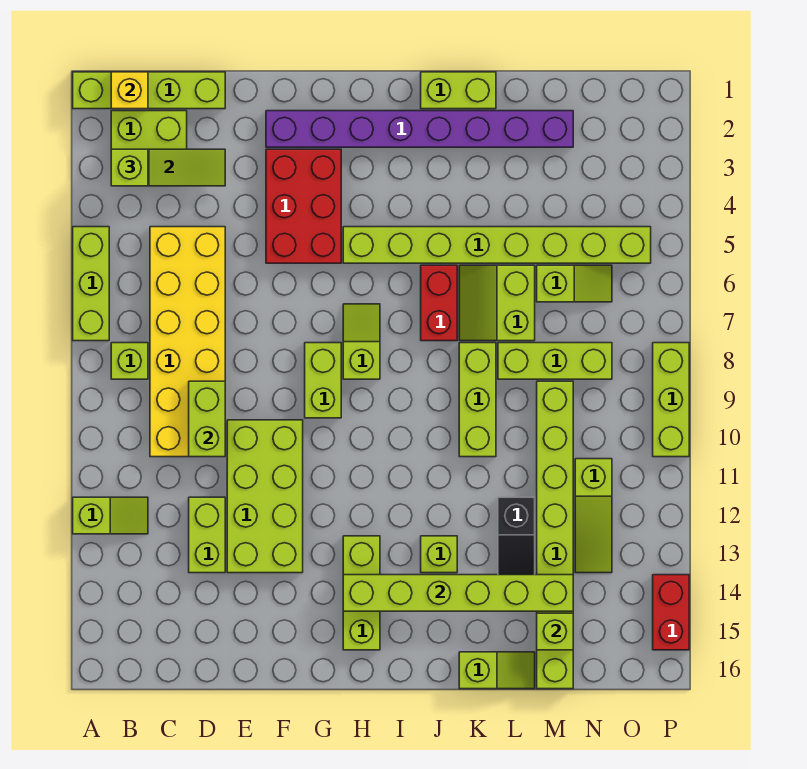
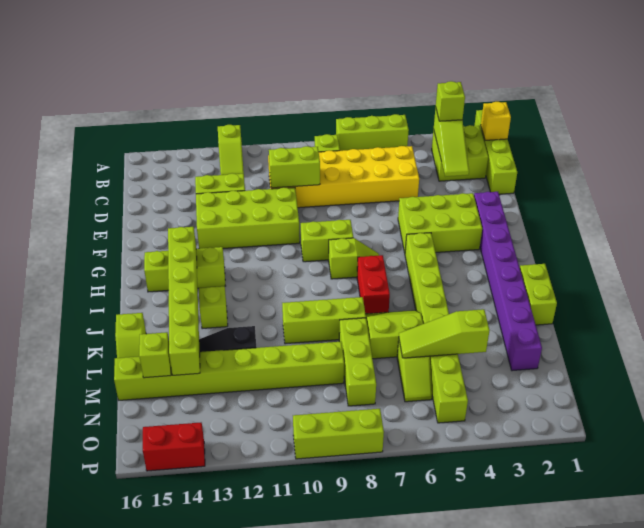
red brick F3:G5 level 1 -> lime brick F3:G5 level 1
red brick J6:J7 level 1 -> red brick I7:J7 level 1
lime slope N11:N13 level 1 top 11 -> lime slope M4:M6 level 2 top 4

